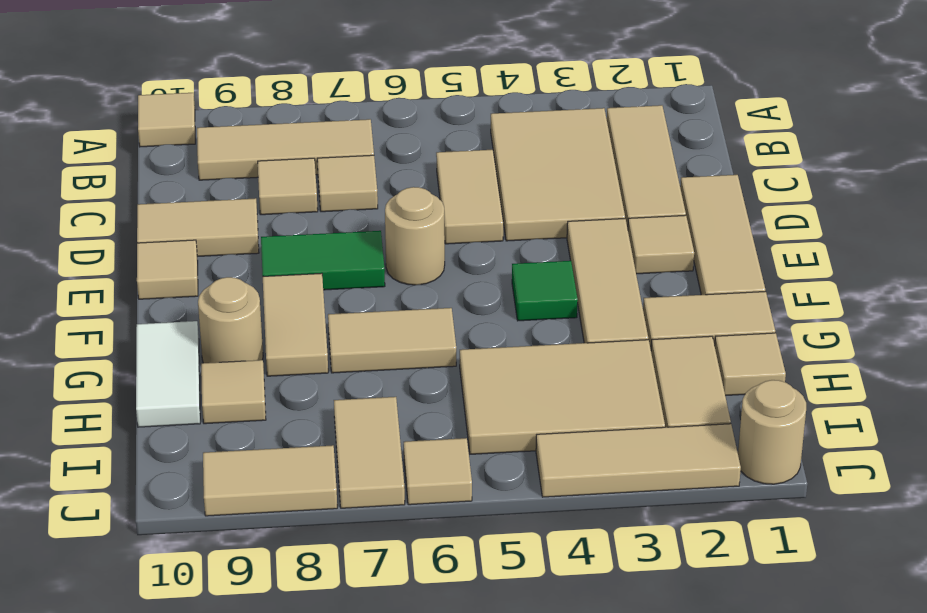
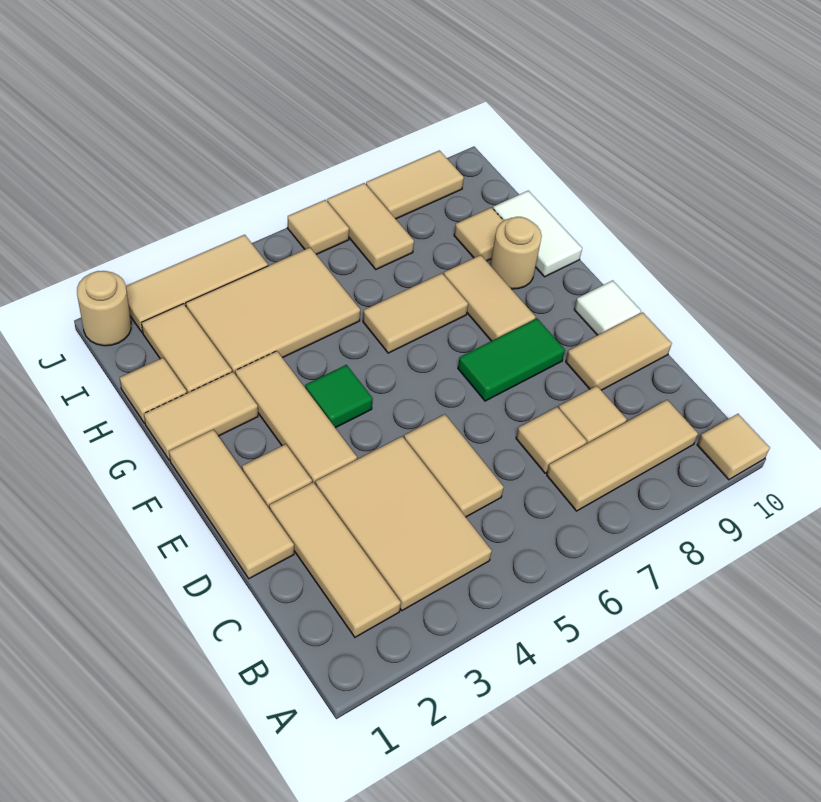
tan round brick E6 level 1 -> none
tan tile E10 level 1 -> white tile E10 level 1

